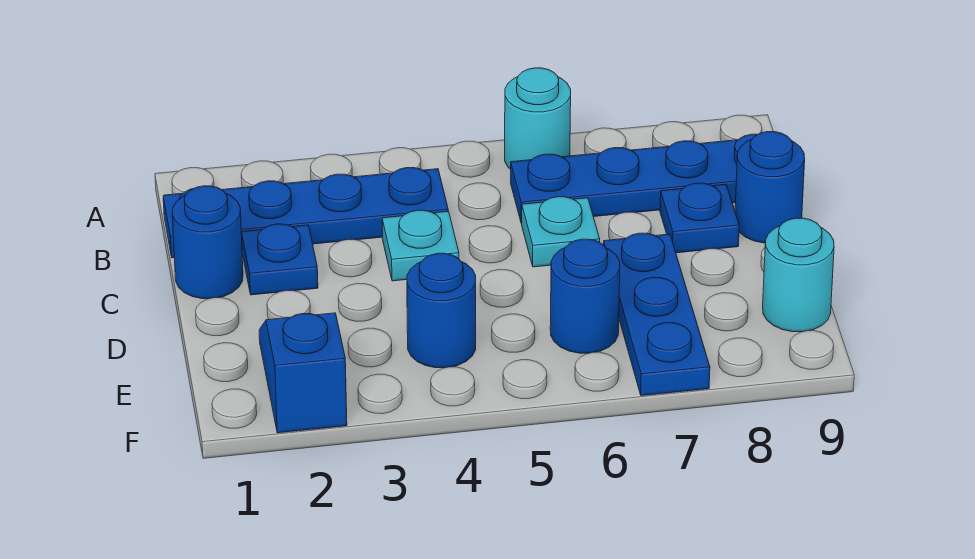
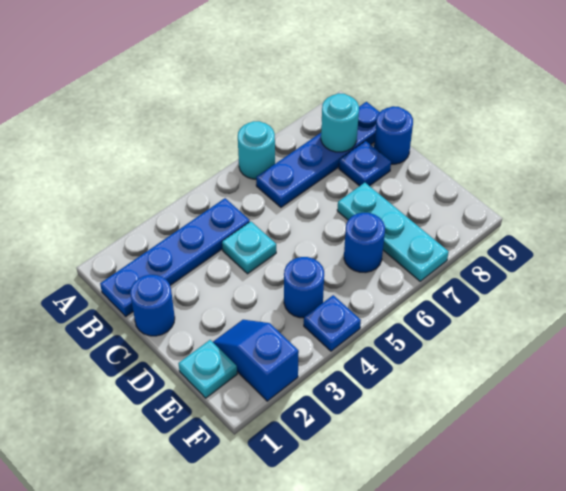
blue plate C2 level 1 -> blue plate F4 level 1
cyan plate C6 level 1 -> cyan plate E1 level 1
blue plate D7:F7 level 1 -> cyan plate D7:F7 level 1
cyan round brick E9 level 1 -> cyan round brick B8 level 2

